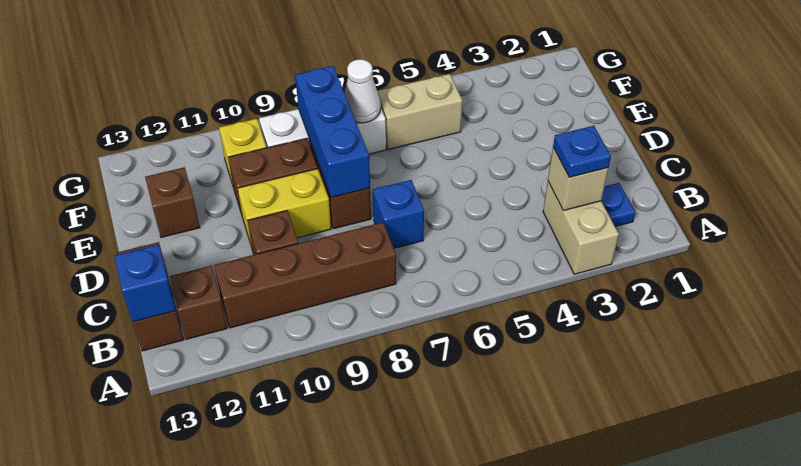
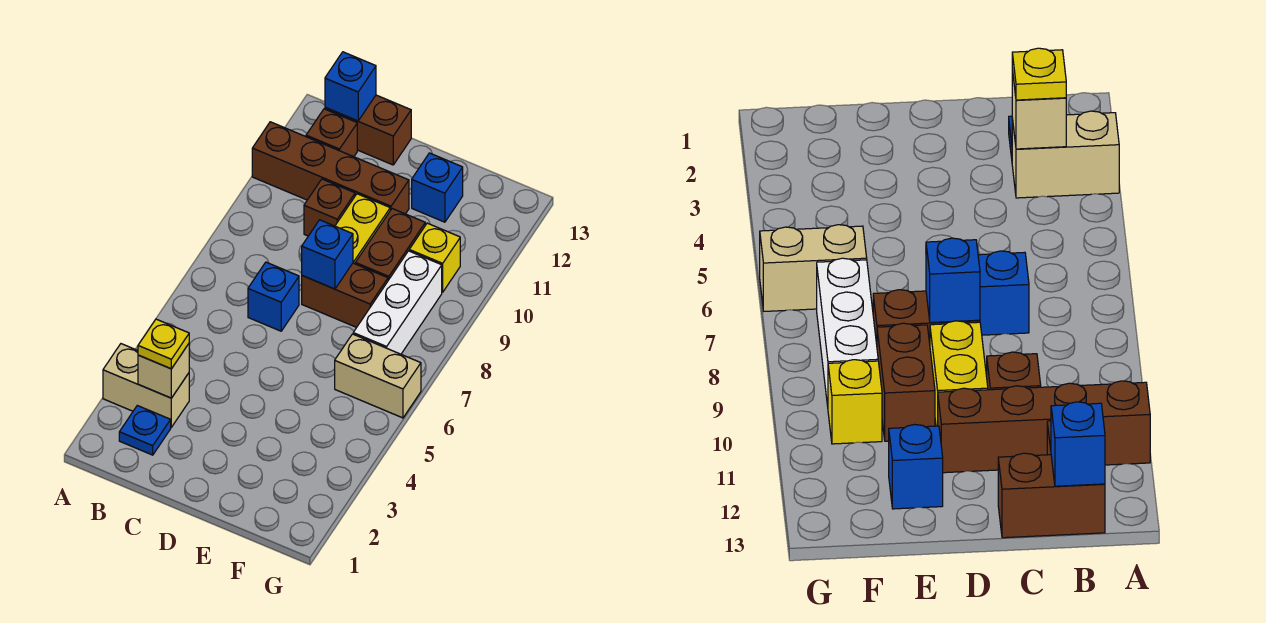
blue plate B3 level 3 -> yellow plate B3 level 3
brown brick B8:B11 level 1 -> brown brick A11:D11 level 1
blue brick D8:F8 level 2 -> blue brick D8 level 2
brown brick E12 level 1 -> blue brick E12 level 1
tan brick F5:F6 level 1 -> tan brick F6:G6 level 1
white cone F7 level 2 -> none

